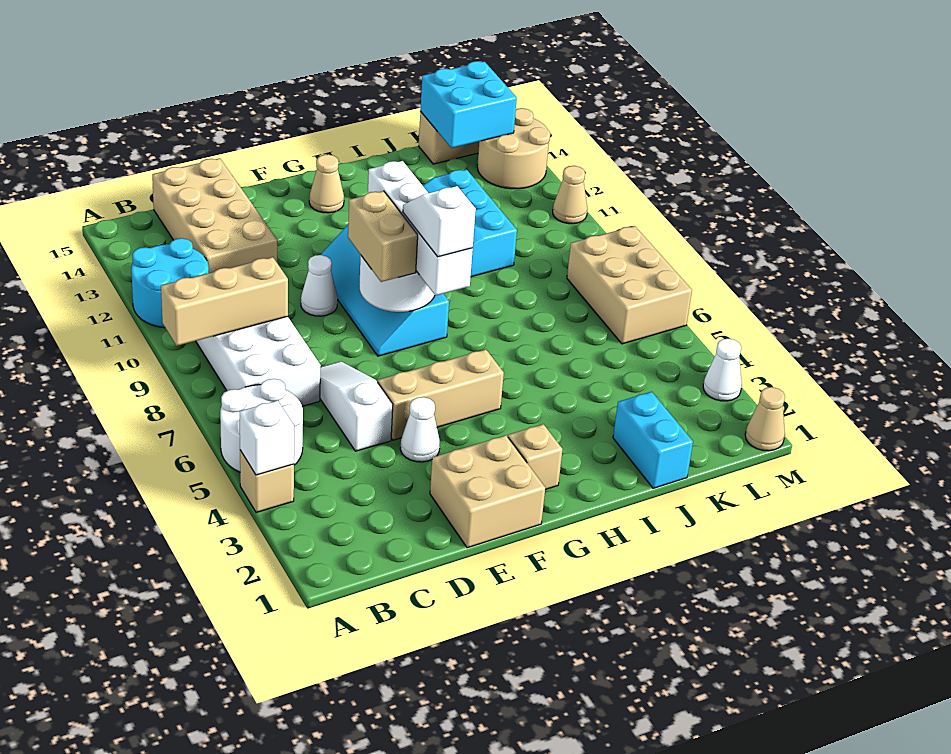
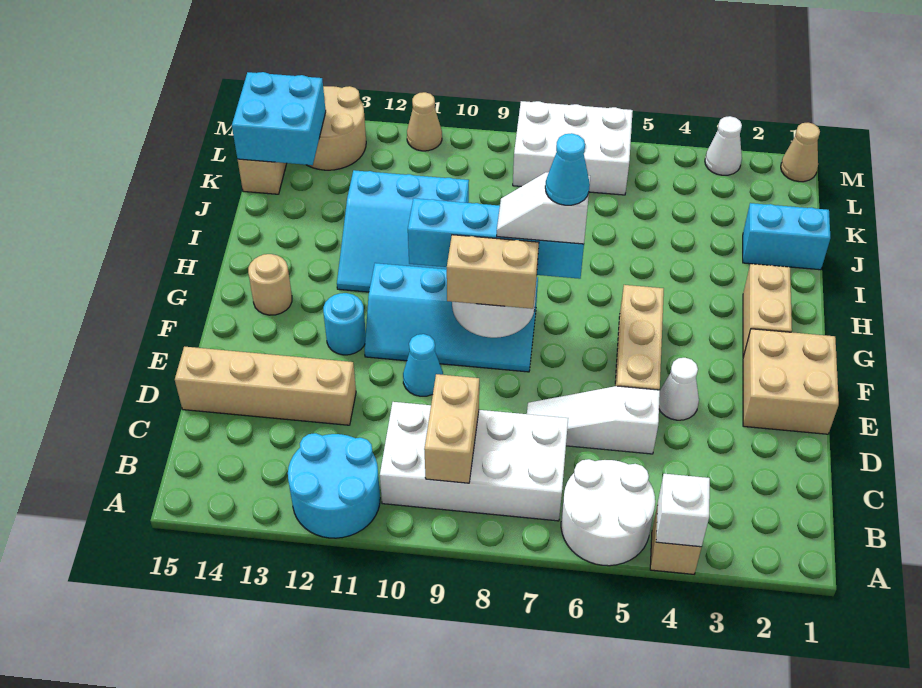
tan brick A9:C9 level 2 -> tan brick B9:C9 level 2
tan brick C12:D15 level 1 -> tan brick D12:D15 level 1
white cone E10 level 1 -> cyan cone E10 level 1
none -> cyan round brick F12 level 1
tan brick G2 level 1 -> tan brick G2:H2 level 1
white brick G7:G10 level 3 -> cyan brick G7:G10 level 3
none -> cyan cone G7 level 5
tan cone G14 level 1 -> tan round brick G14 level 1
tan brick L6:M8 level 1 -> white brick L6:M8 level 1

